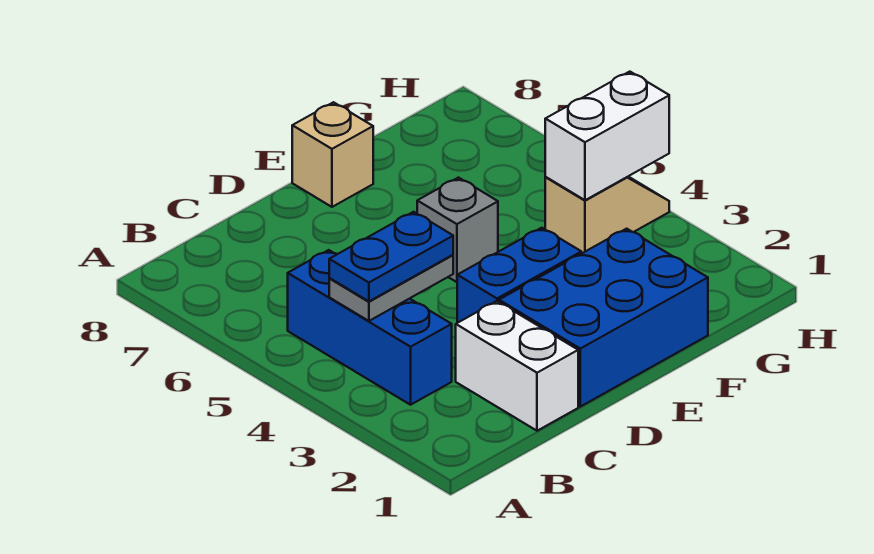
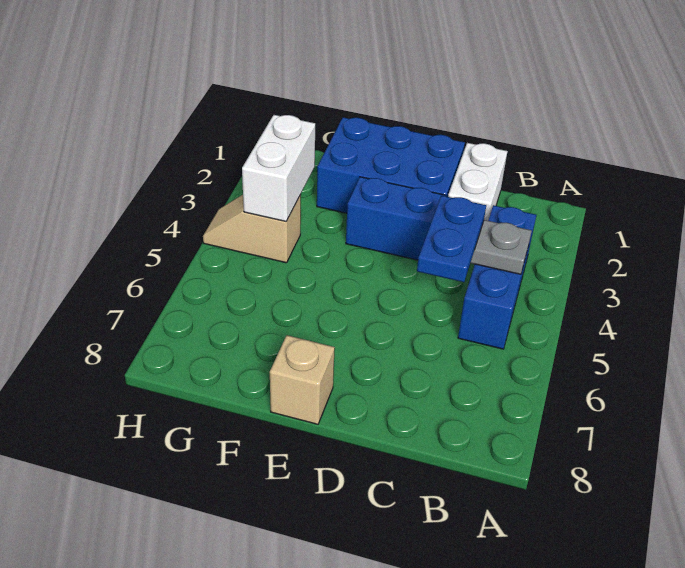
blue plate B4:C4 level 3 -> blue plate C4:C5 level 3
grey brick E5 level 1 -> none
white brick G4:H4 level 2 -> white brick G3:G4 level 2

